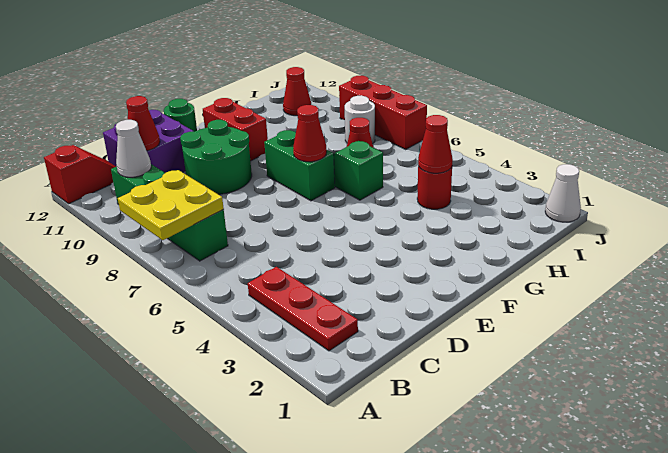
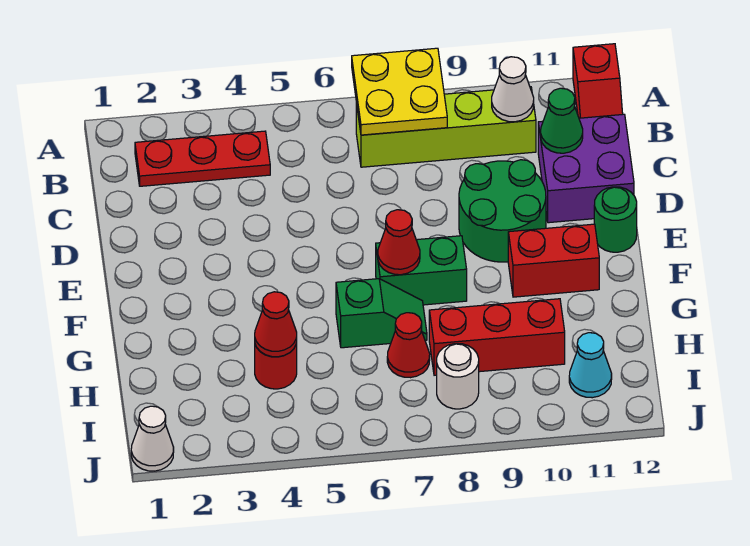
green brick B7:B10 level 1 -> lime brick B7:B10 level 1
red cone C11 level 2 -> green cone C11 level 2
red cone I11 level 1 -> cyan cone I11 level 1
red brick J7:J9 level 1 -> red brick H8:H10 level 1

